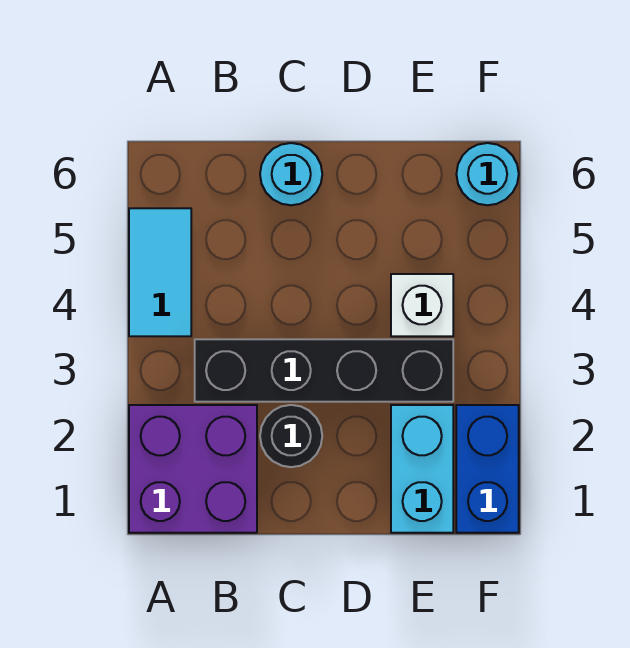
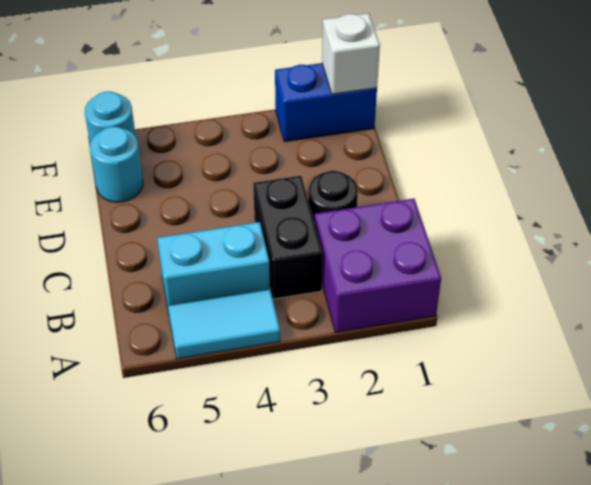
black brick B3:E3 level 1 -> black brick B3:C3 level 1
cyan round brick C6 level 1 -> cyan round brick E6 level 1
cyan brick E1:E2 level 1 -> cyan brick B4:B5 level 1
white brick E4 level 1 -> white brick F1 level 2

